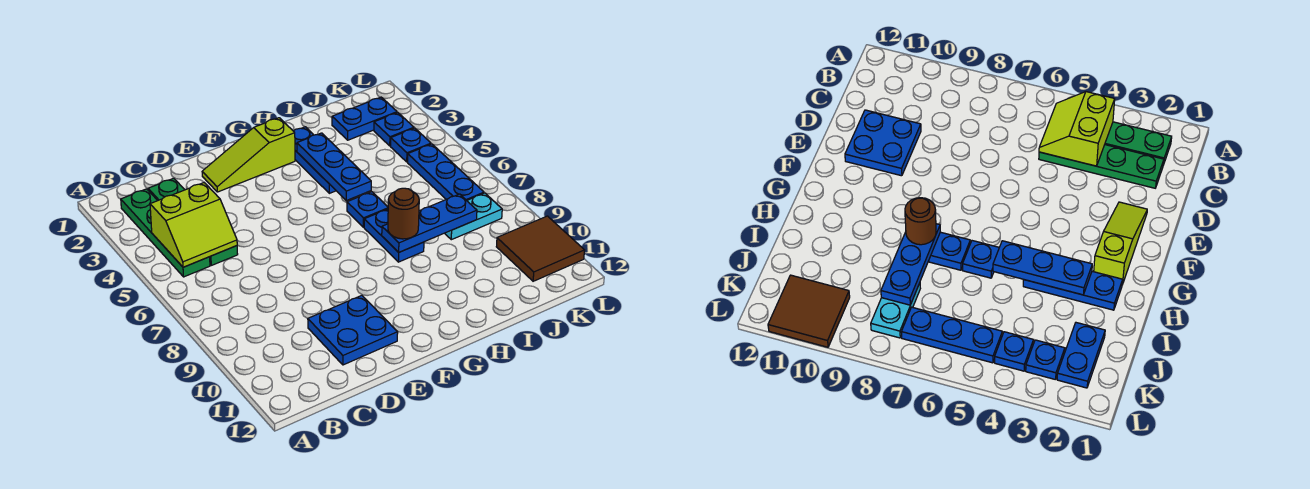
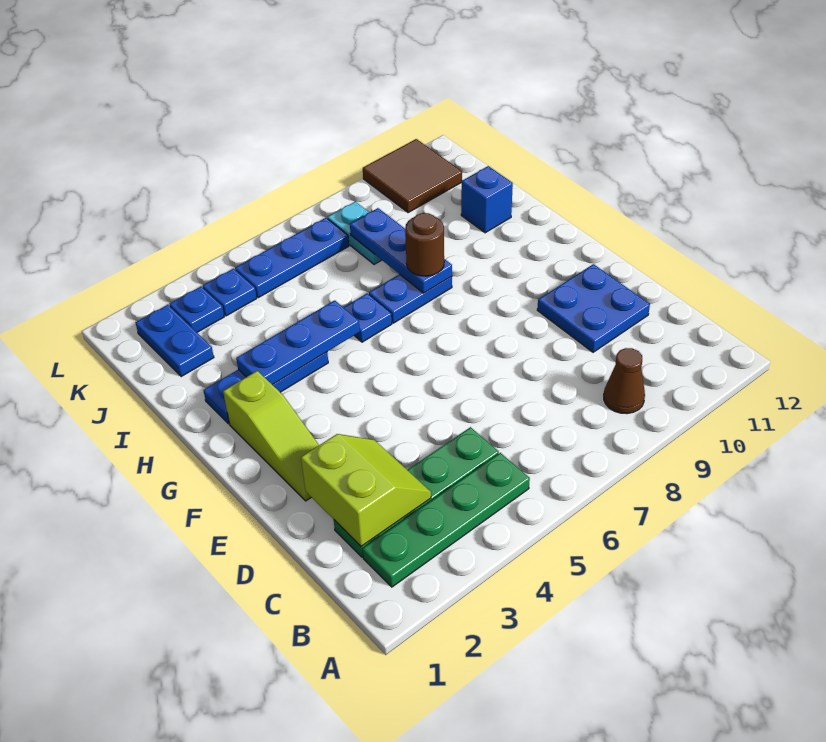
lime slope B4:C5 level 2 top 4 -> lime slope C2:D3 level 2 top 2
none -> brown cone B9 level 1
none -> blue brick I11 level 1

